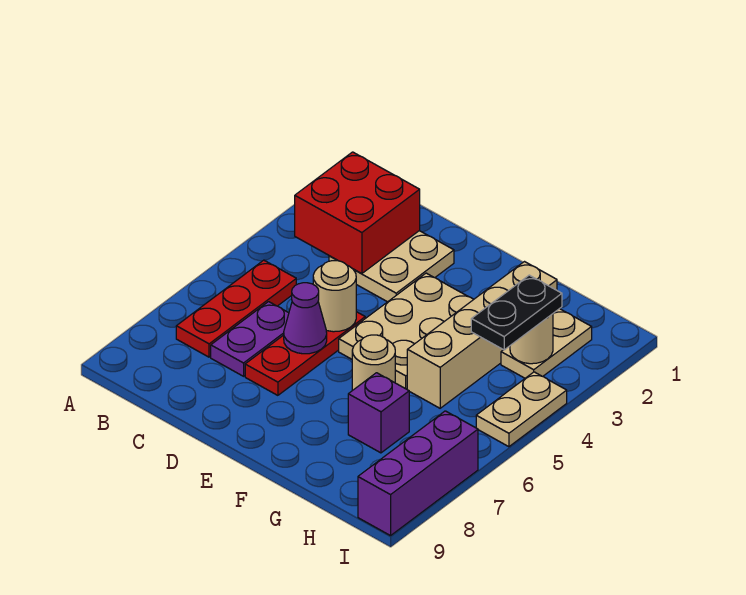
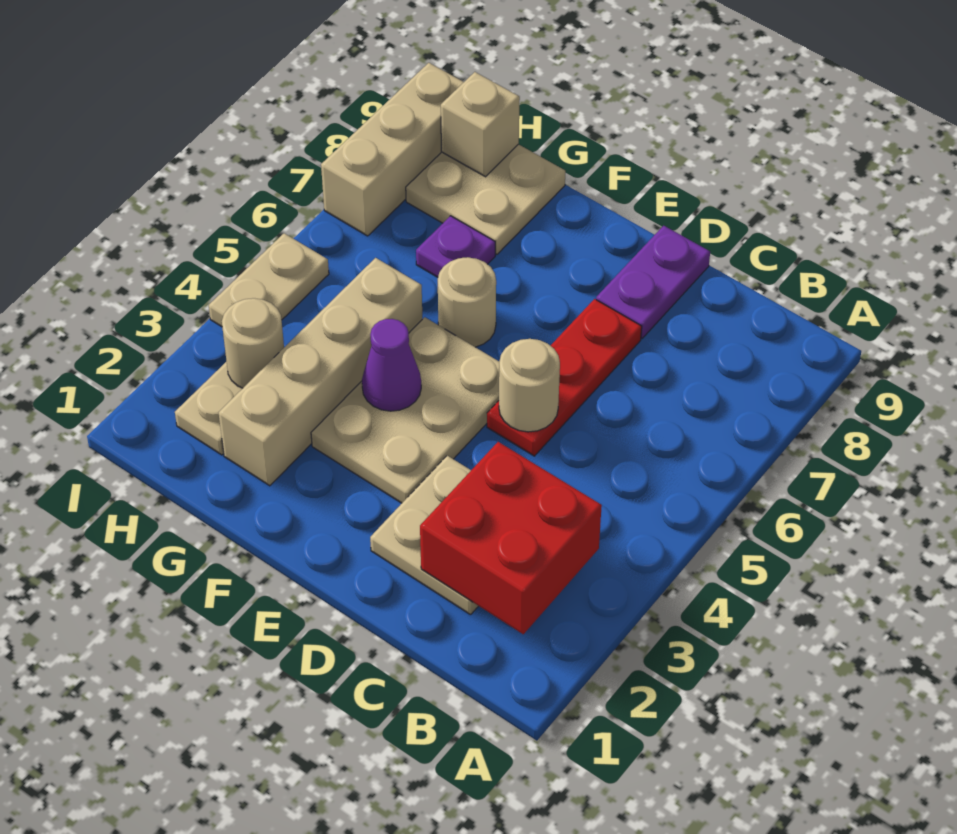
red plate B5:B7 level 1 -> none
purple plate C6:C7 level 1 -> purple plate D8:D9 level 1
purple cone D6 level 2 -> purple cone F4 level 2
purple brick G7 level 1 -> purple plate G7 level 1
none -> tan plate G8:H9 level 1
black plate H3:H4 level 3 -> none
none -> tan brick H9 level 2
purple brick I7:I9 level 1 -> tan brick I7:I9 level 1

